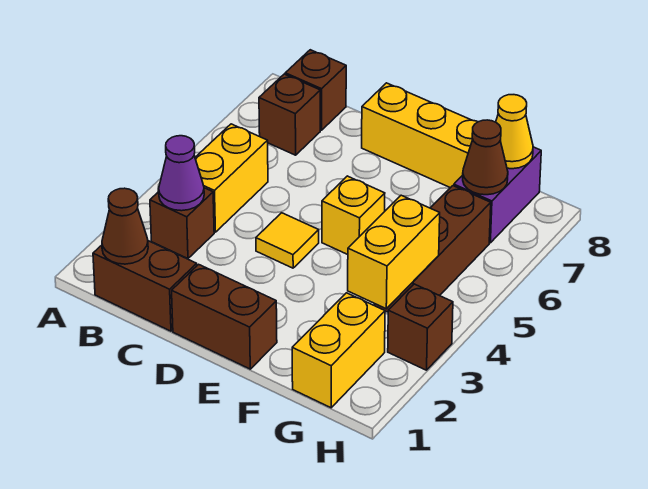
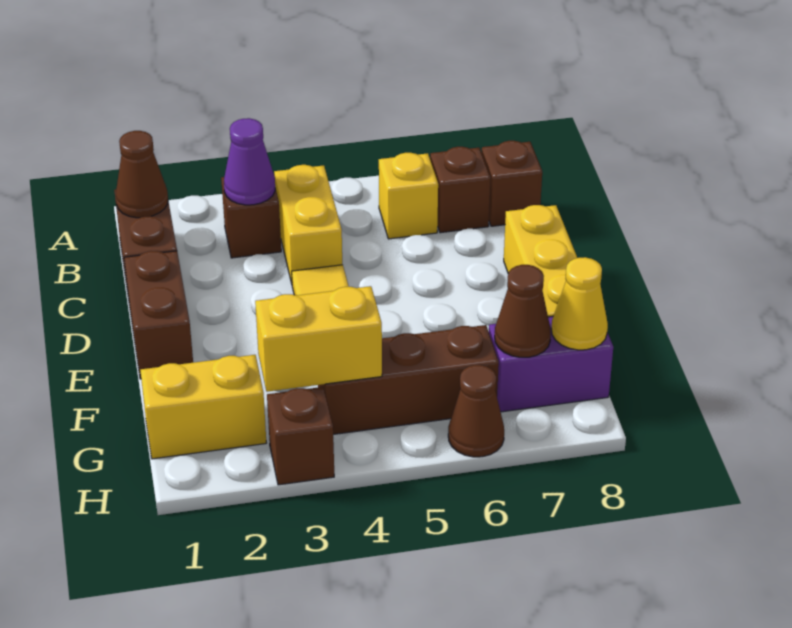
yellow brick B4:B5 level 1 -> yellow brick B4:C4 level 1
yellow brick E5 level 1 -> yellow brick B6 level 1
none -> brown cone H6 level 1

